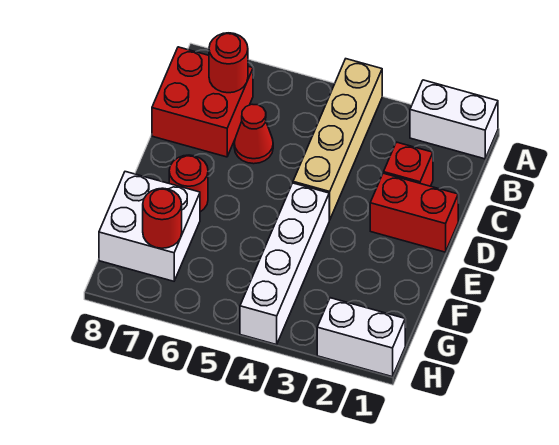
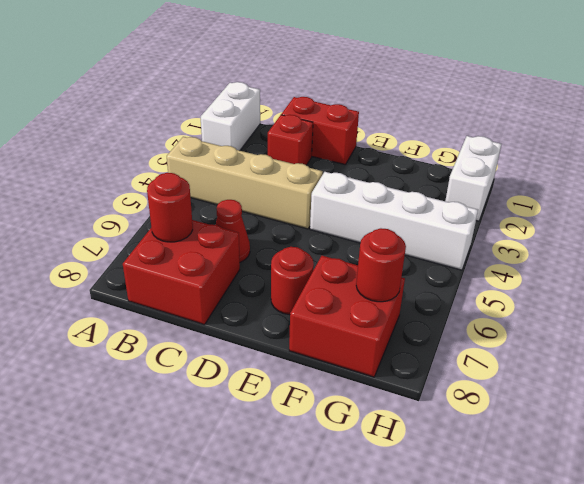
red brick D1:D2 level 1 -> red brick C1:D1 level 1
white brick F7:G8 level 1 -> red brick F7:G8 level 1

